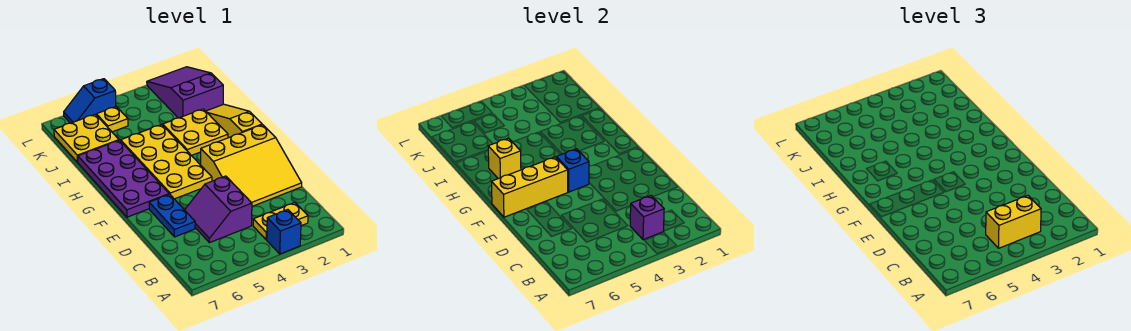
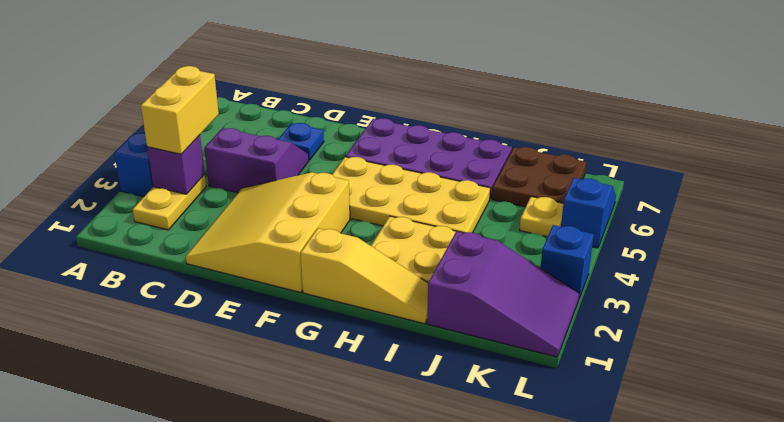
blue plate D6:E6 level 1 -> blue plate D6 level 1
blue brick F4 level 2 -> blue brick L3 level 1
yellow brick F5:F7 level 2 -> none
yellow brick H6 level 2 -> none
yellow plate J6:K7 level 1 -> brown plate J6:K7 level 1

